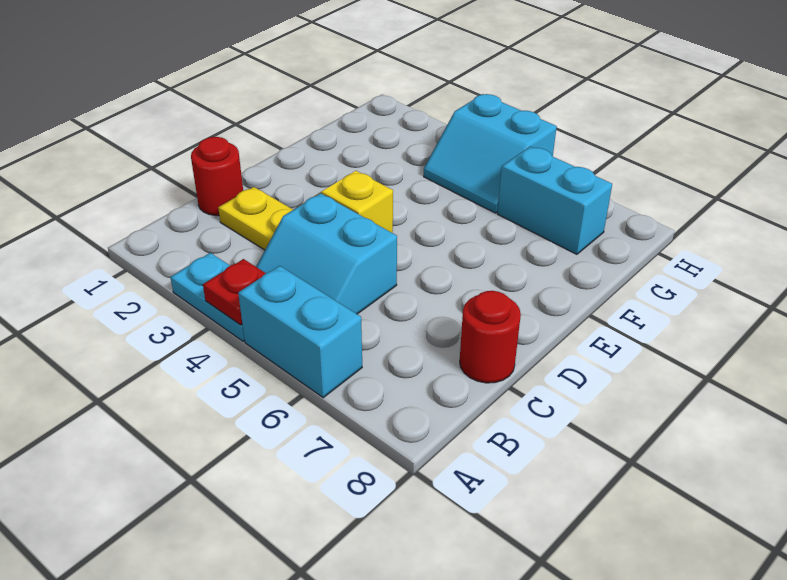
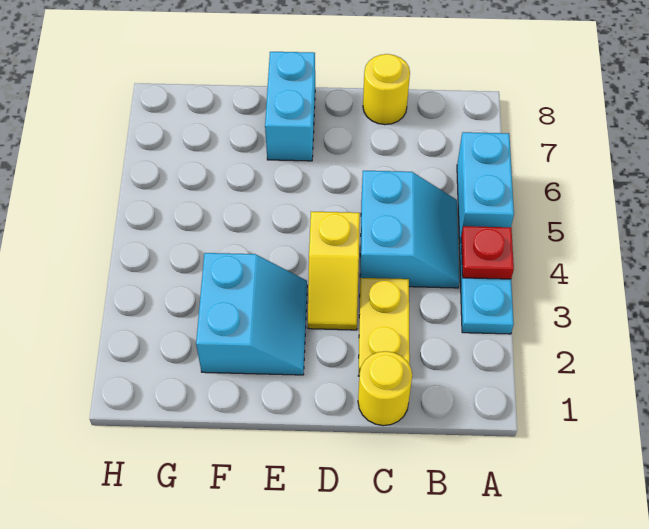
red round brick C1 level 1 -> yellow round brick C1 level 1
red round brick C8 level 1 -> yellow round brick C8 level 1
cyan slope G4:H5 level 1 top H -> cyan slope E2:F3 level 1 top F
cyan brick G6:G7 level 1 -> cyan brick E7:E8 level 1

